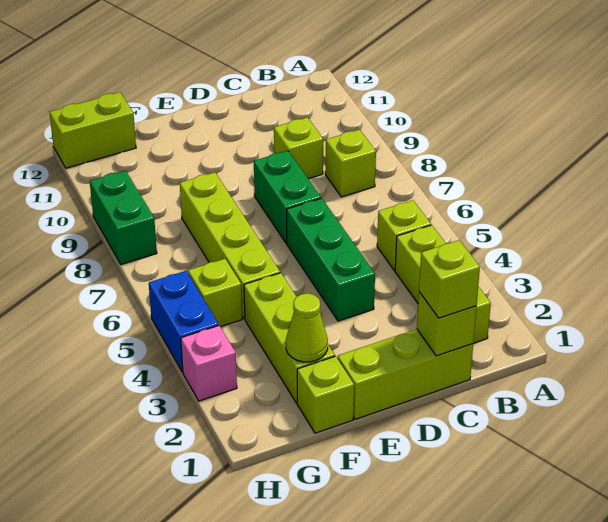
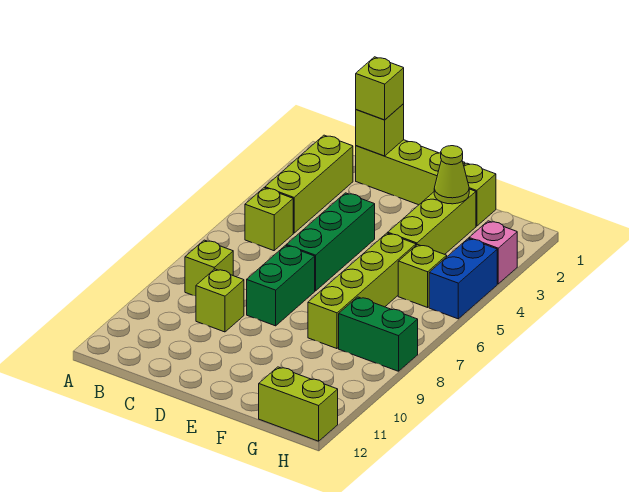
green brick H8:H9 level 1 -> green brick G8:H8 level 1

